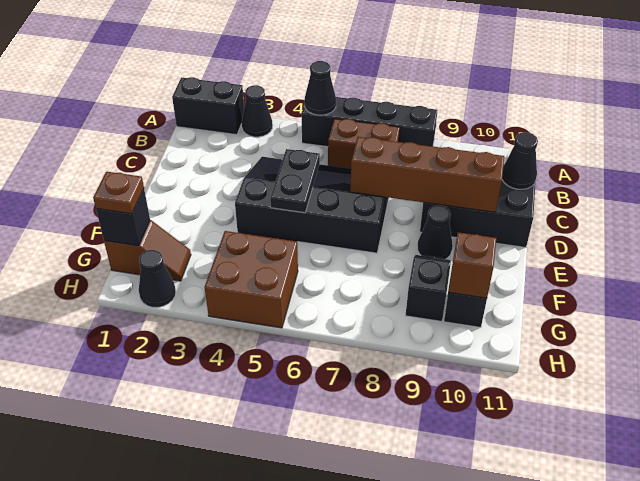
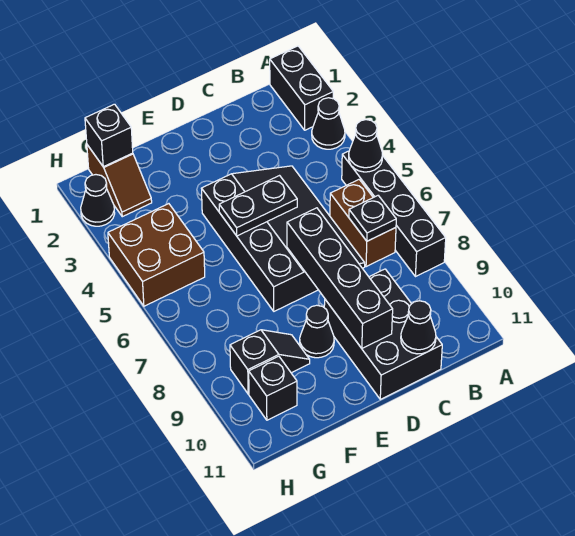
none -> black plate B7 level 2
brown brick D7:D10 level 2 -> black brick D7:D10 level 2
brown plate G1 level 3 -> none
brown brick G10 level 2 -> none

